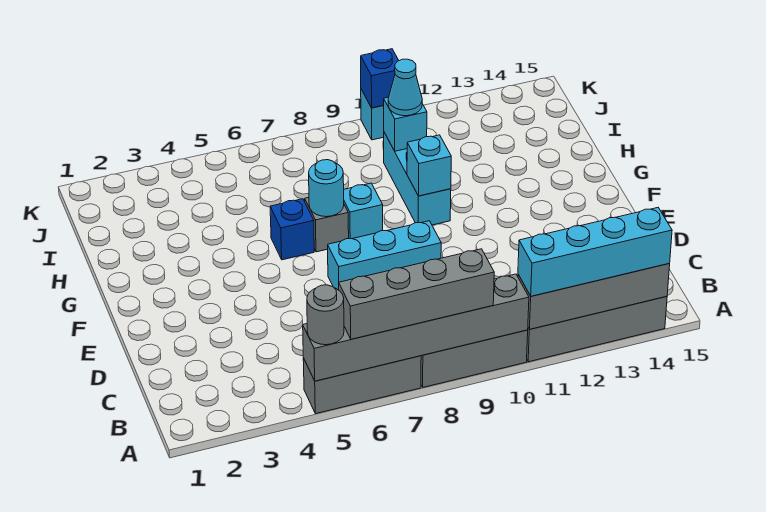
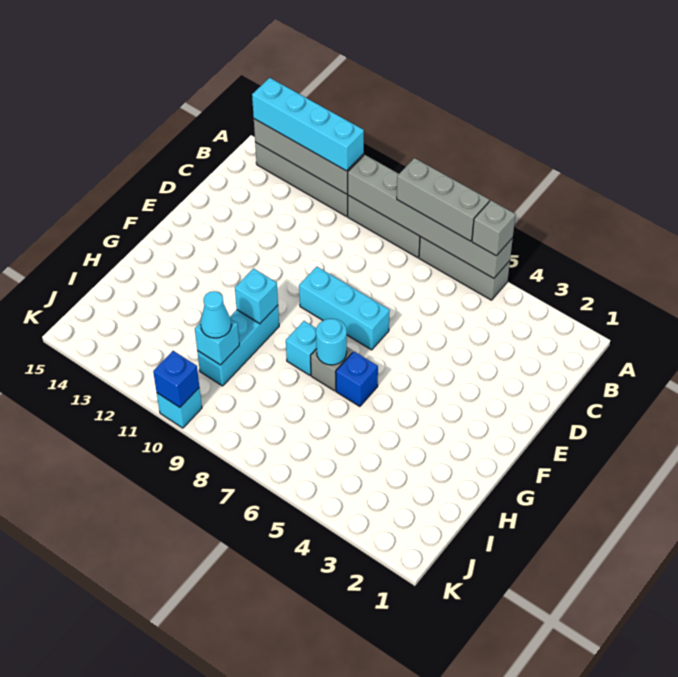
grey round brick A5 level 3 -> grey brick A5 level 3
grey brick A6:A9 level 3 -> grey brick A6:A8 level 3

